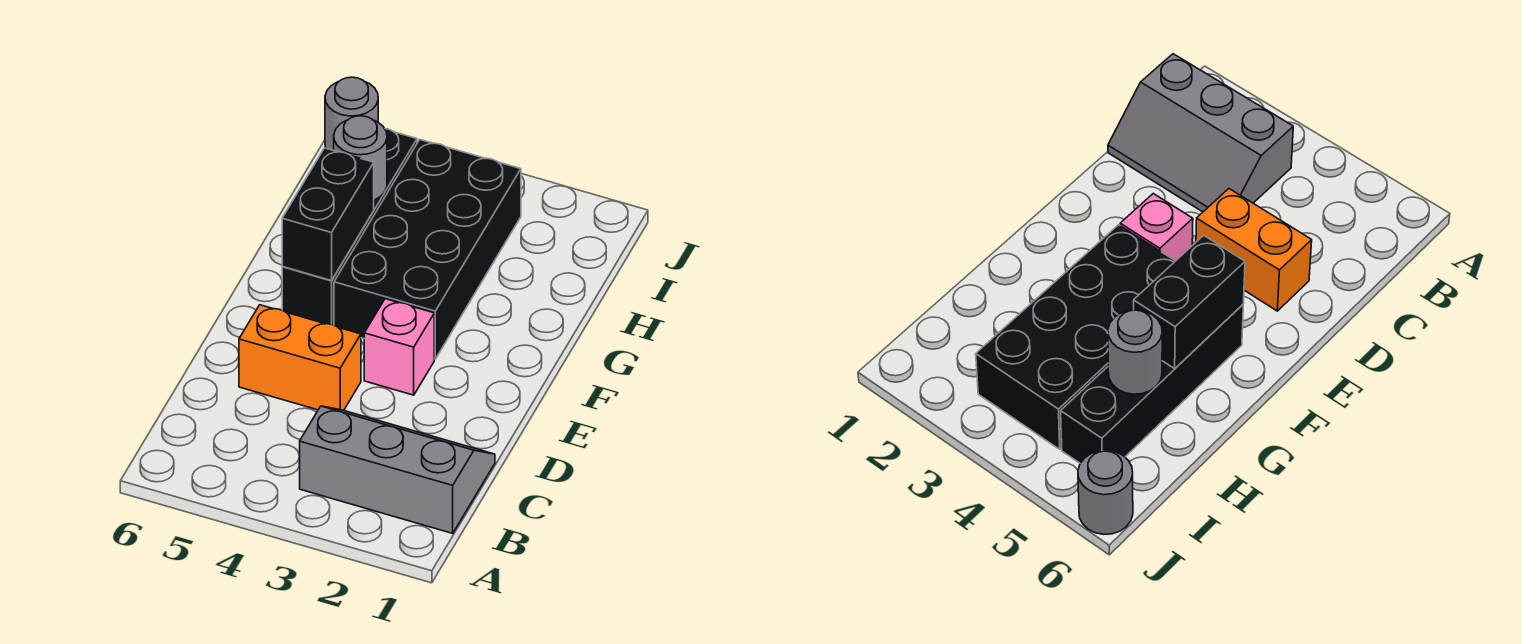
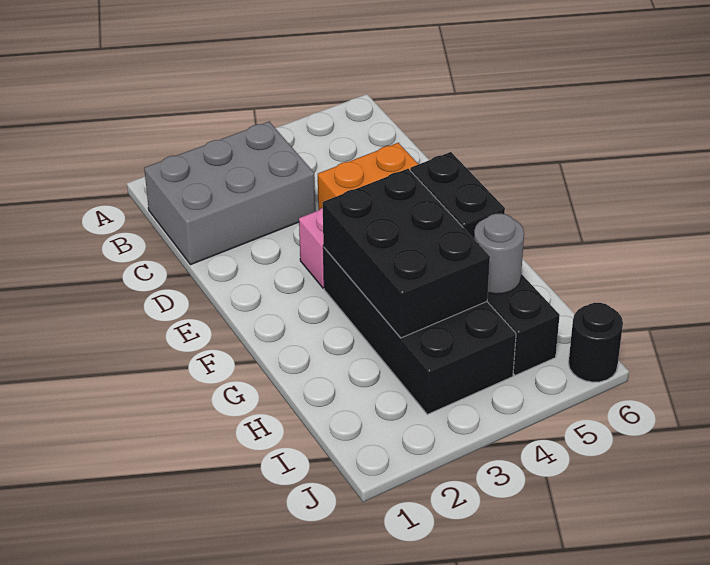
grey slope B1:C3 level 1 top B -> grey brick B1:C3 level 1
none -> black brick F3:H4 level 2
grey round brick J6 level 1 -> black round brick J6 level 1

